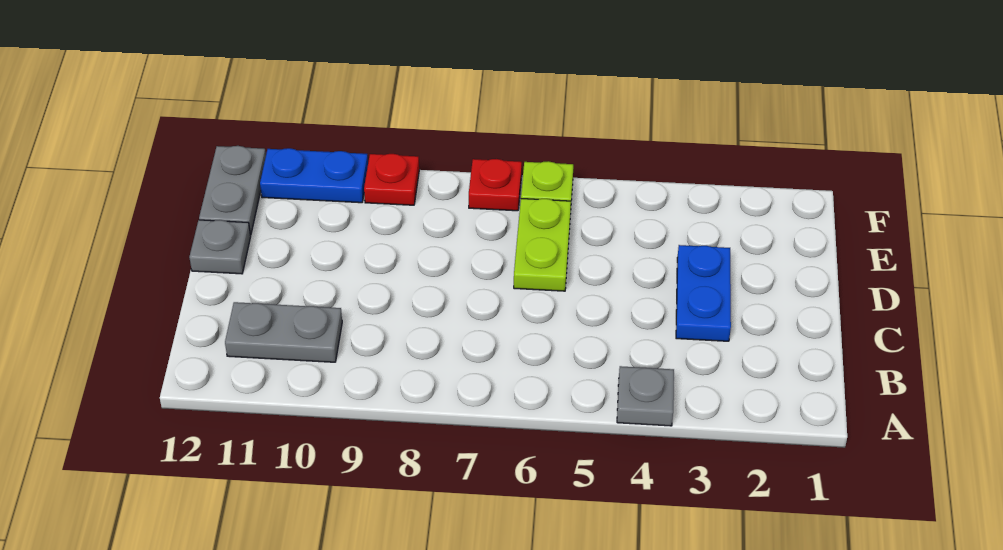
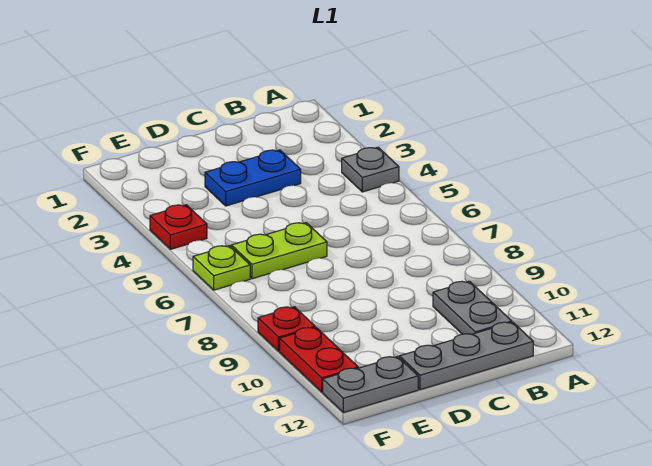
grey plate D12 level 1 -> grey plate B12:D12 level 1
red plate F7 level 1 -> red plate F4 level 1
blue plate F10:F11 level 1 -> red plate F10:F11 level 1

